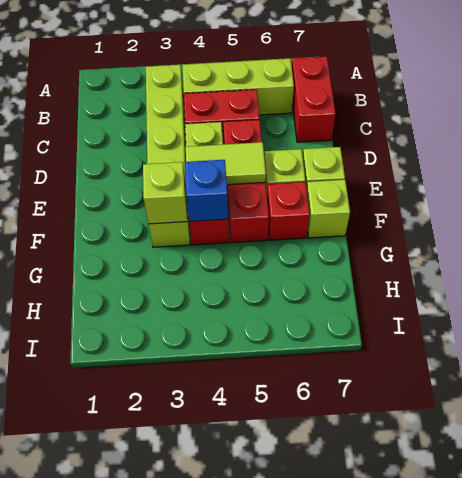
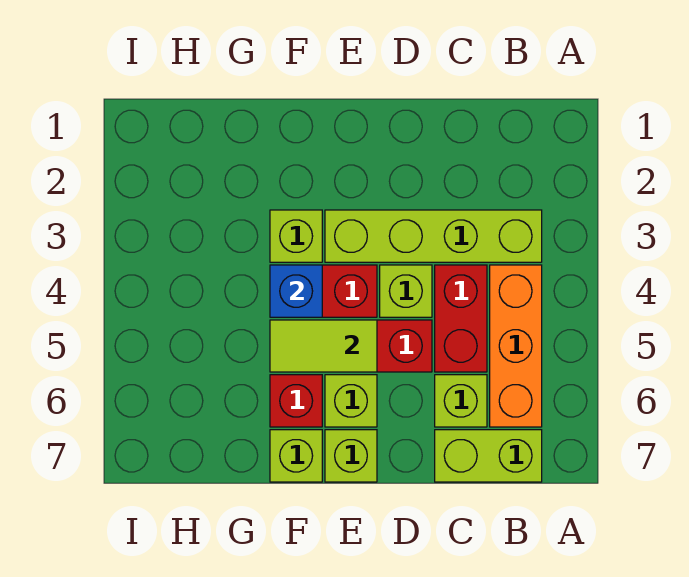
lime brick B4:B6 level 1 -> orange brick B4:B6 level 1
red brick B7:C7 level 1 -> lime brick B7:C7 level 1
lime tile E4:E5 level 2 -> lime tile E5:F5 level 2
lime brick F3 level 2 -> lime brick C6 level 1

